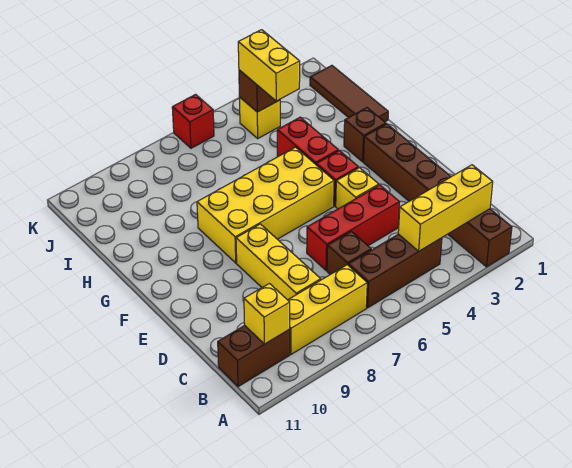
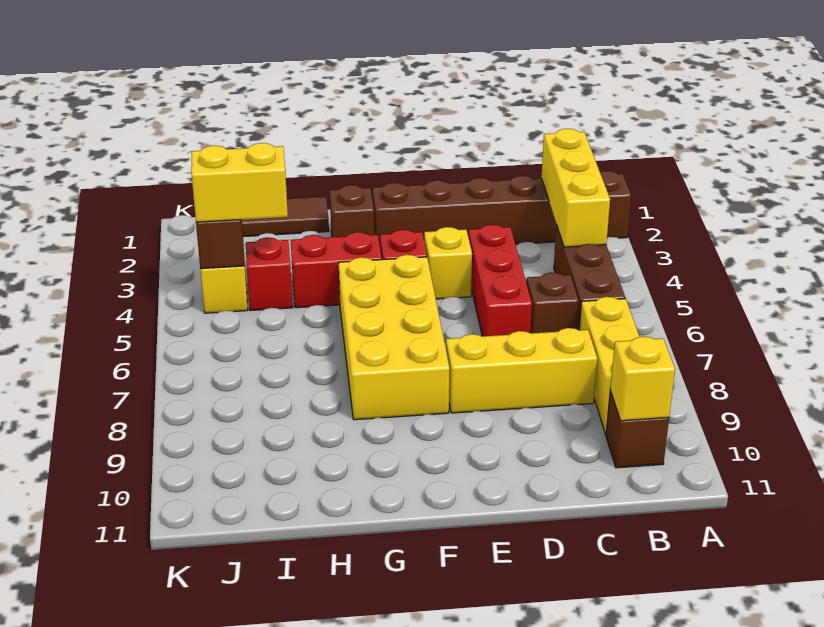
brown brick B10:B11 level 1 -> brown brick B10 level 1
red brick K6 level 1 -> red brick I4 level 1

